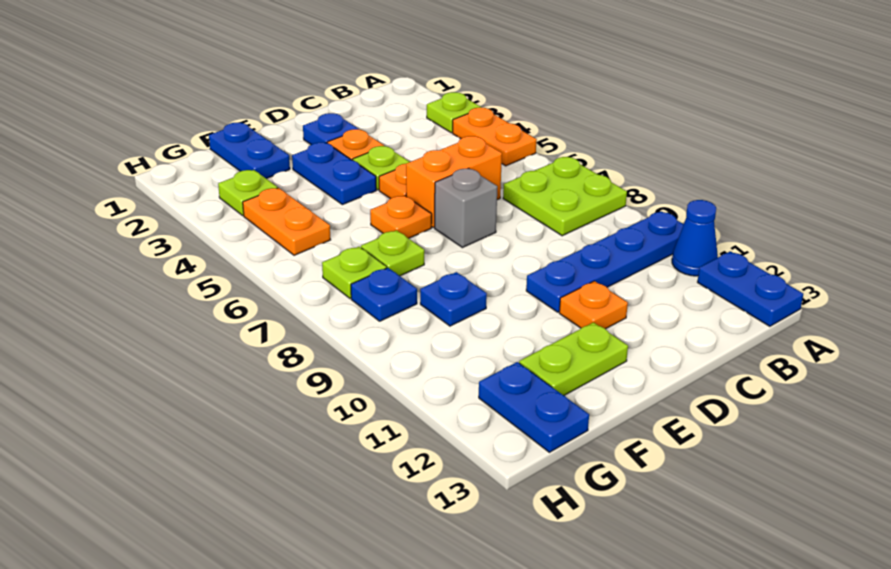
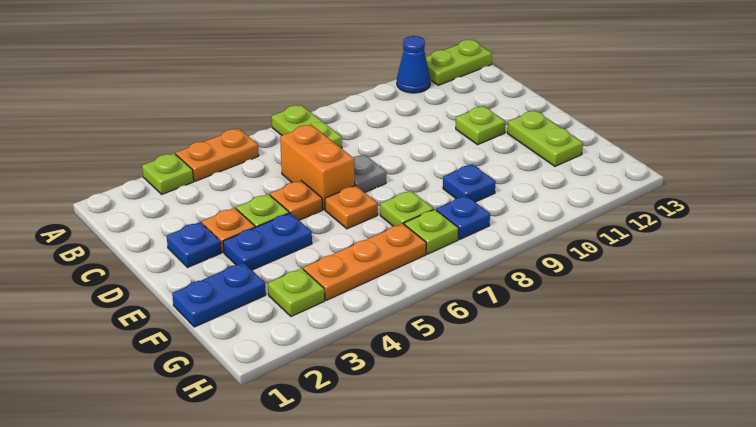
lime plate A7:B8 level 1 -> lime plate A7:B7 level 1
blue plate A10:D10 level 1 -> none
blue plate A12:A13 level 1 -> lime plate A12:A13 level 1
grey brick D7 level 1 -> grey plate D7 level 1
orange plate D11 level 1 -> lime plate D11 level 1
orange plate G4:G5 level 1 -> orange plate G4:G6 level 1
blue plate G12:G13 level 1 -> none

